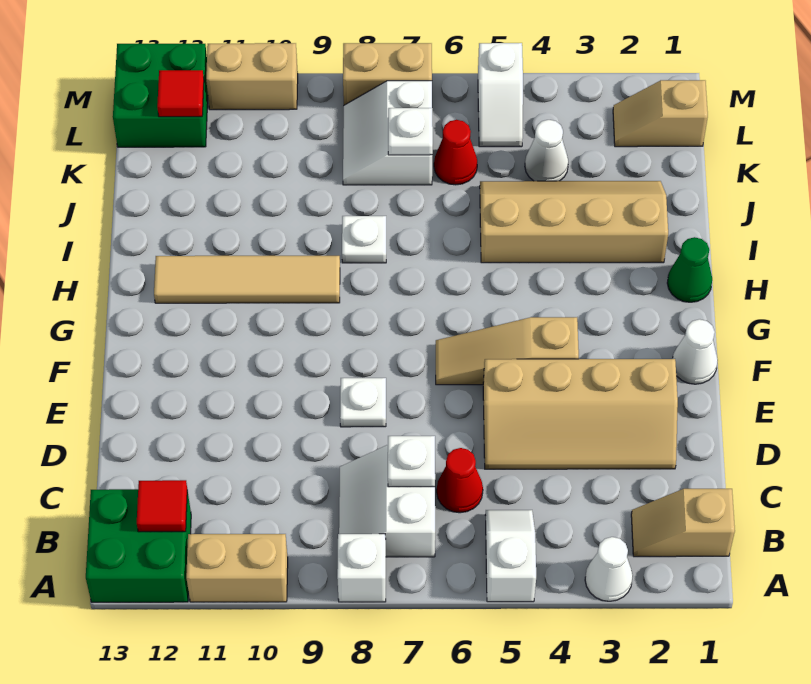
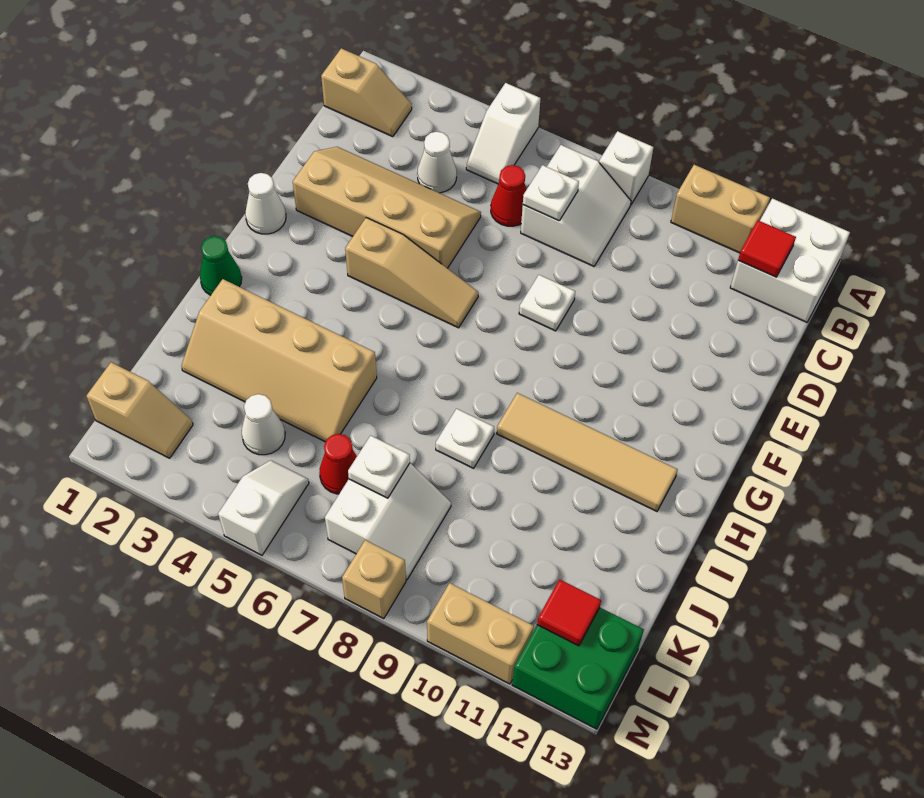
white cone A3 level 1 -> white cone C4 level 1
green brick A12:B13 level 1 -> white brick A12:B13 level 1
tan brick M7:M8 level 1 -> tan brick M8 level 1

